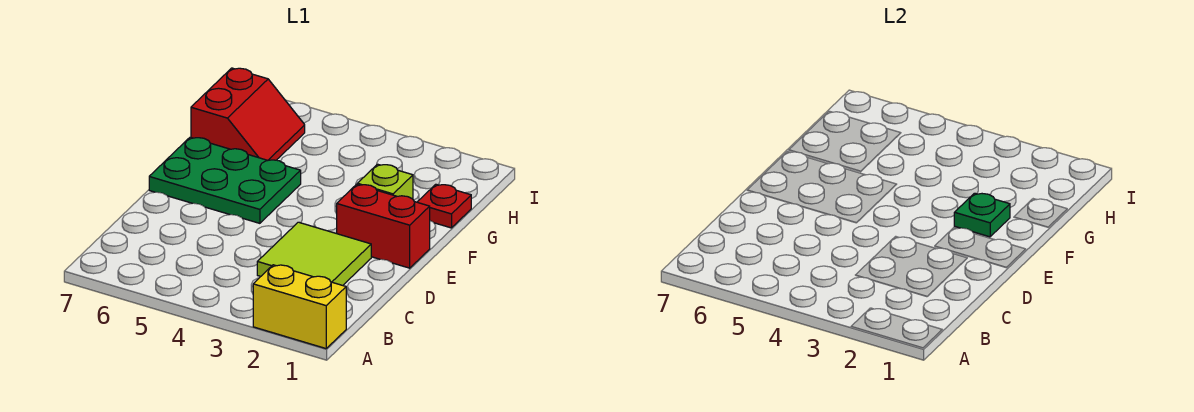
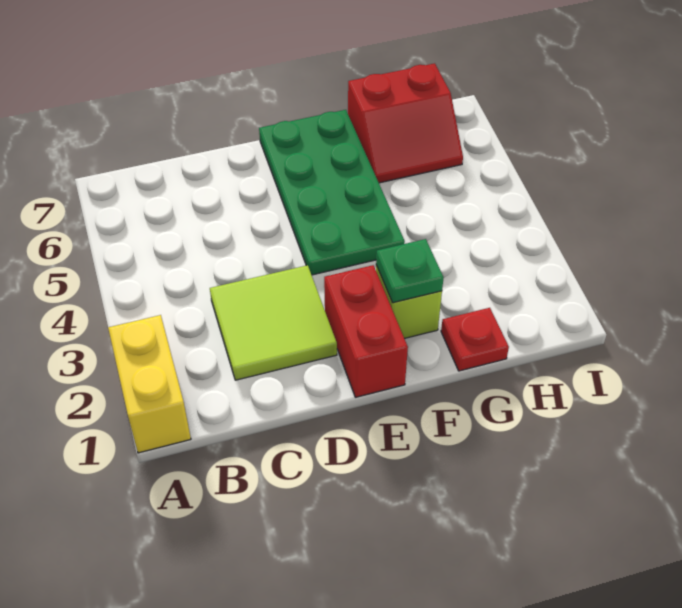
green plate E5:F7 level 1 -> green plate E4:F7 level 1

